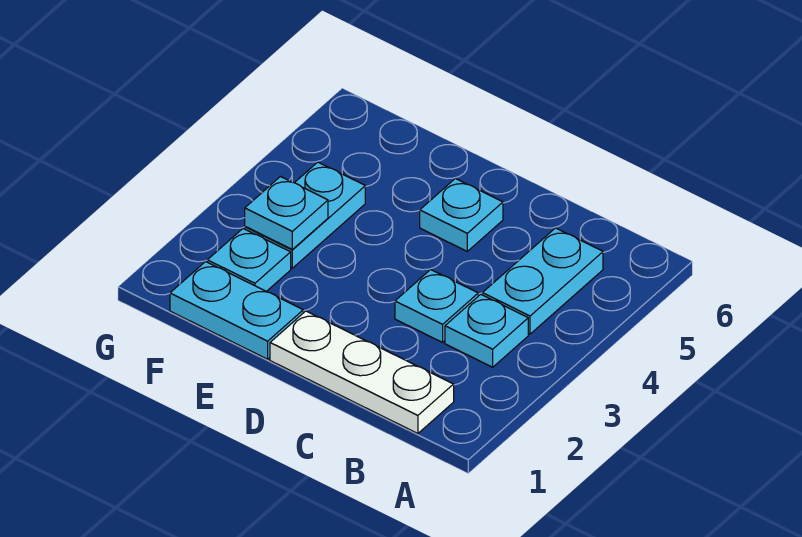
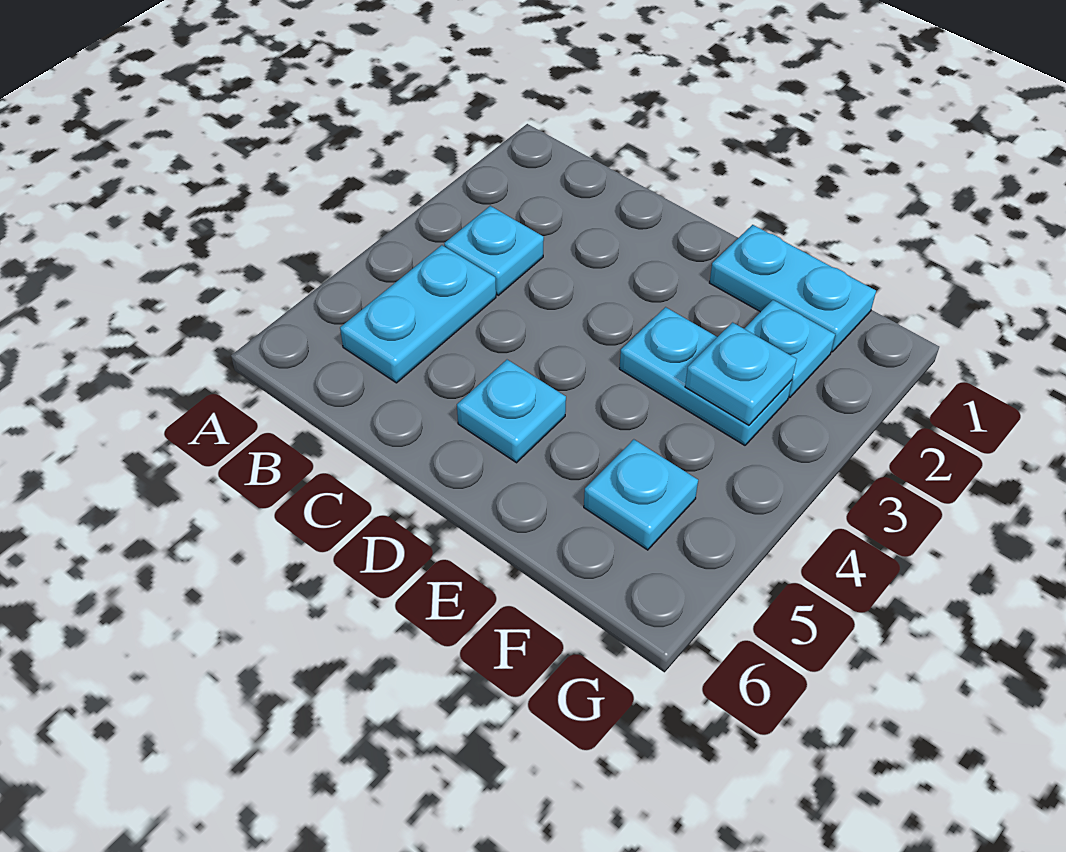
white plate B1:D1 level 1 -> none
cyan plate C3 level 1 -> cyan plate F5 level 1
cyan plate F3:F4 level 1 -> cyan plate E3:F3 level 1

